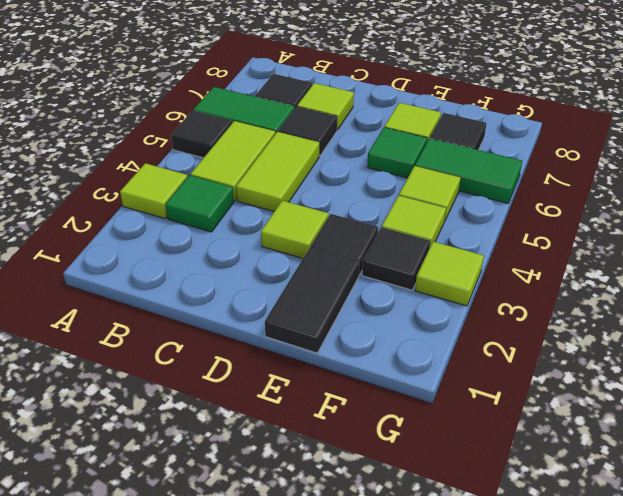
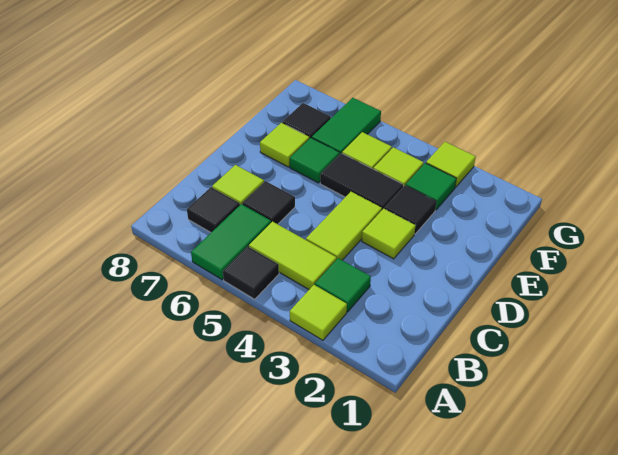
lime tile C4:C5 level 1 -> lime tile C4:D4 level 1
black tile E1:E2 level 1 -> black tile E4:E5 level 1
black tile F3 level 1 -> green tile F3 level 1

